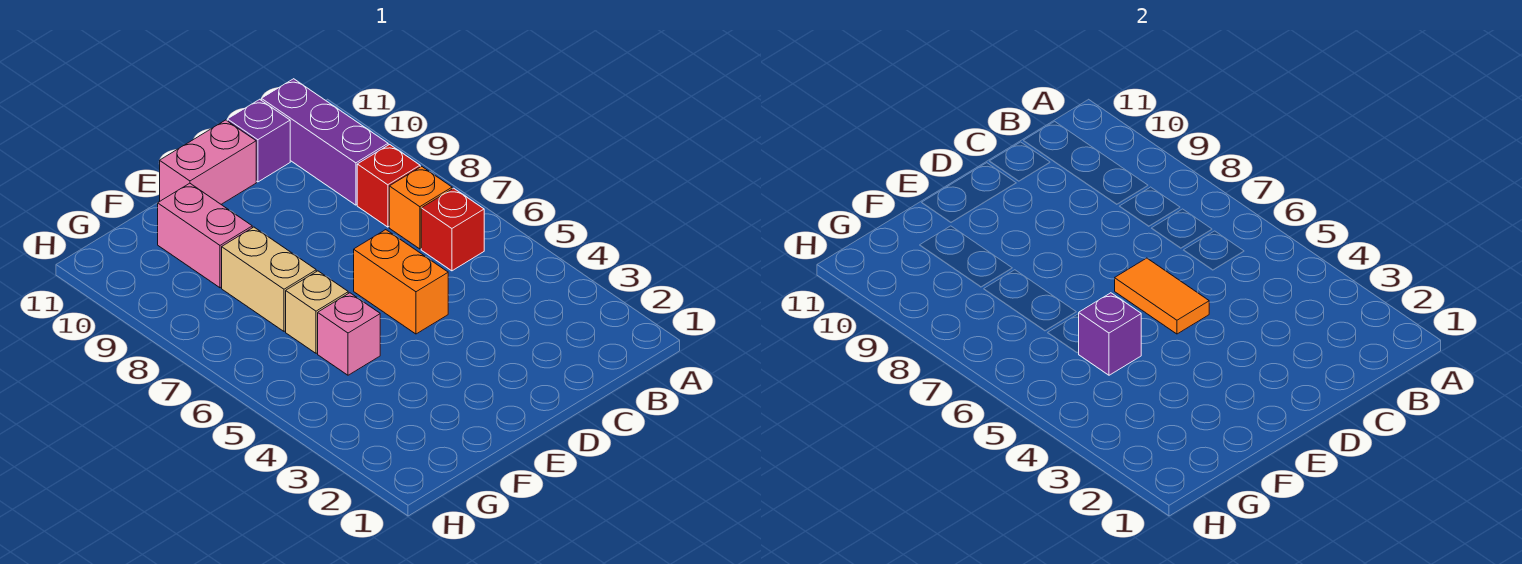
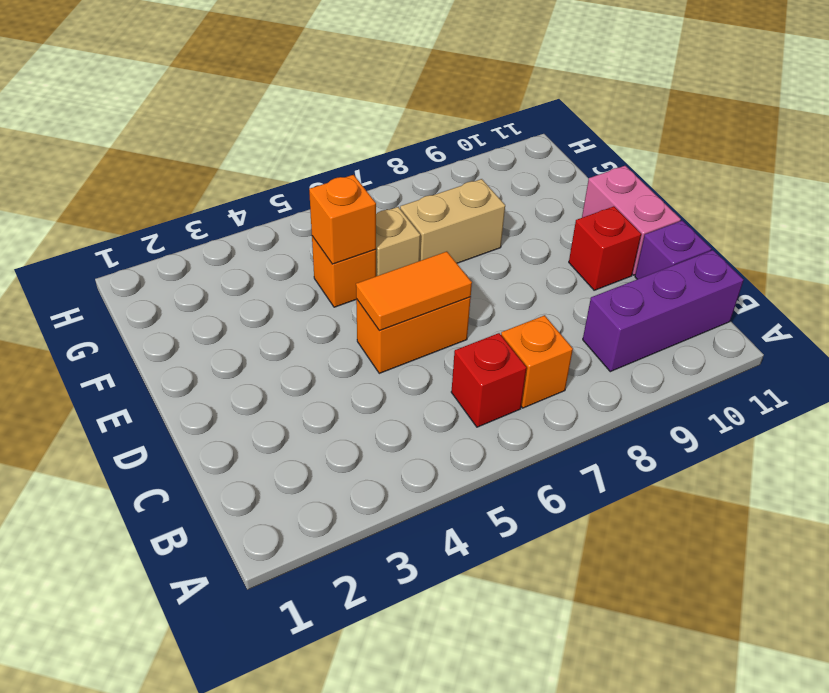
red brick B8 level 1 -> red brick D10 level 1
pink brick F5 level 1 -> orange brick F5 level 1
purple brick F5 level 2 -> orange brick F5 level 2
pink brick F9:F10 level 1 -> none

